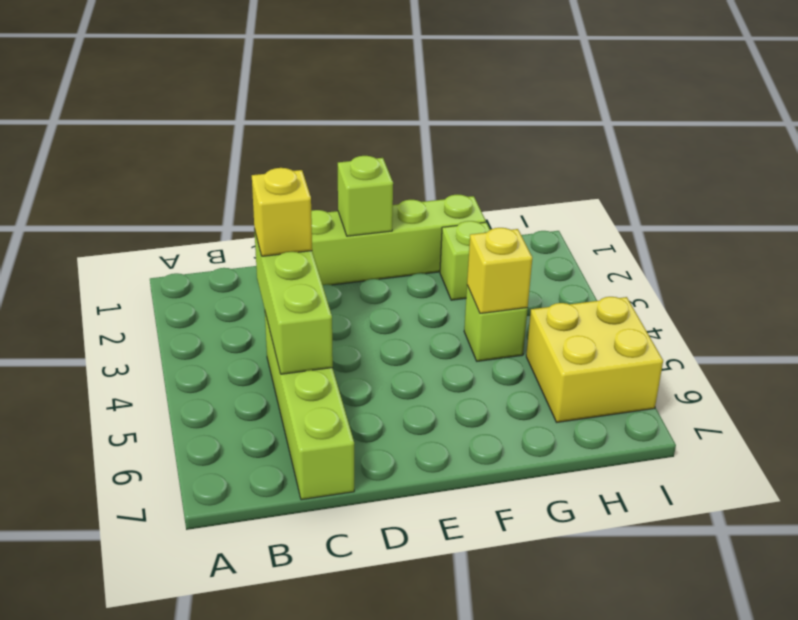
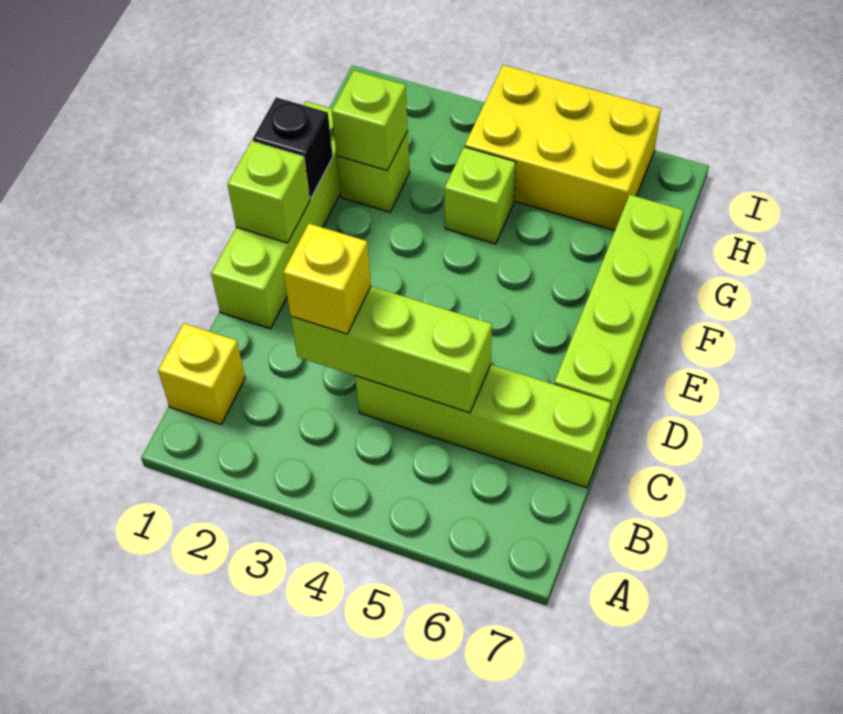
none -> lime brick D7:G7 level 1
none -> black brick F1 level 2
none -> lime brick G2 level 2
yellow brick G4 level 2 -> yellow brick B1 level 1
yellow brick H5:I6 level 1 -> yellow brick H4:I6 level 1

